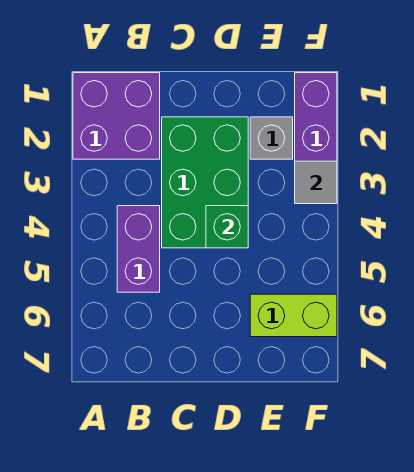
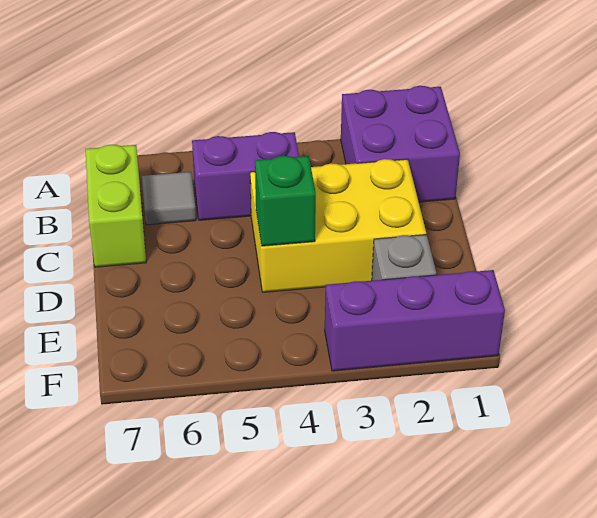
green brick C2:D4 level 1 -> yellow brick C2:D4 level 1
lime brick E6:F6 level 1 -> lime brick B7:C7 level 1
grey tile F3 level 2 -> grey tile B6 level 1

